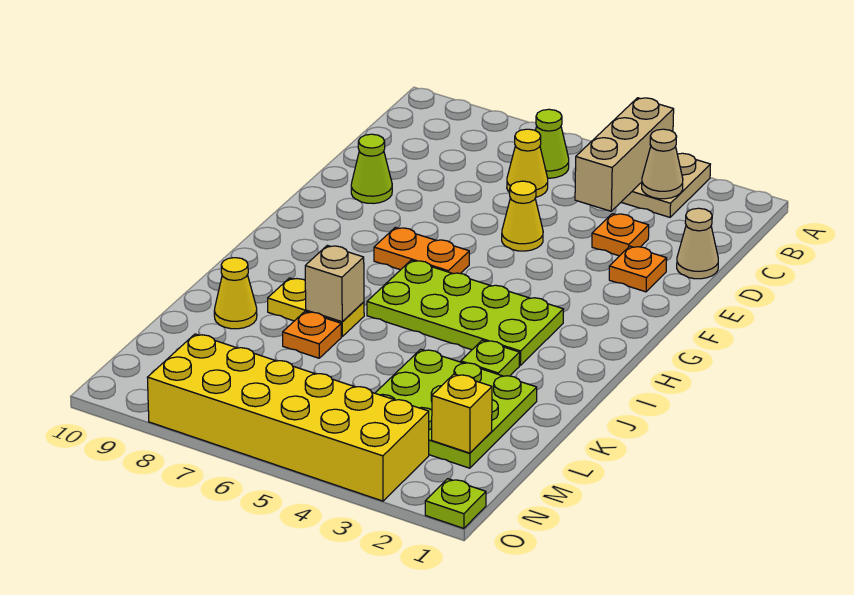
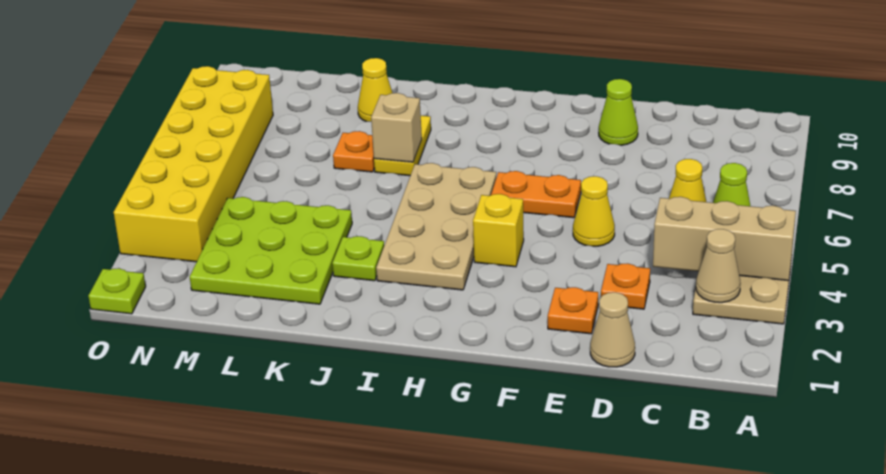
orange plate G6:G7 level 1 -> orange plate F6:G6 level 1
lime plate H3:I6 level 1 -> tan plate H3:I6 level 1
yellow brick M2 level 2 -> yellow brick G4 level 1

